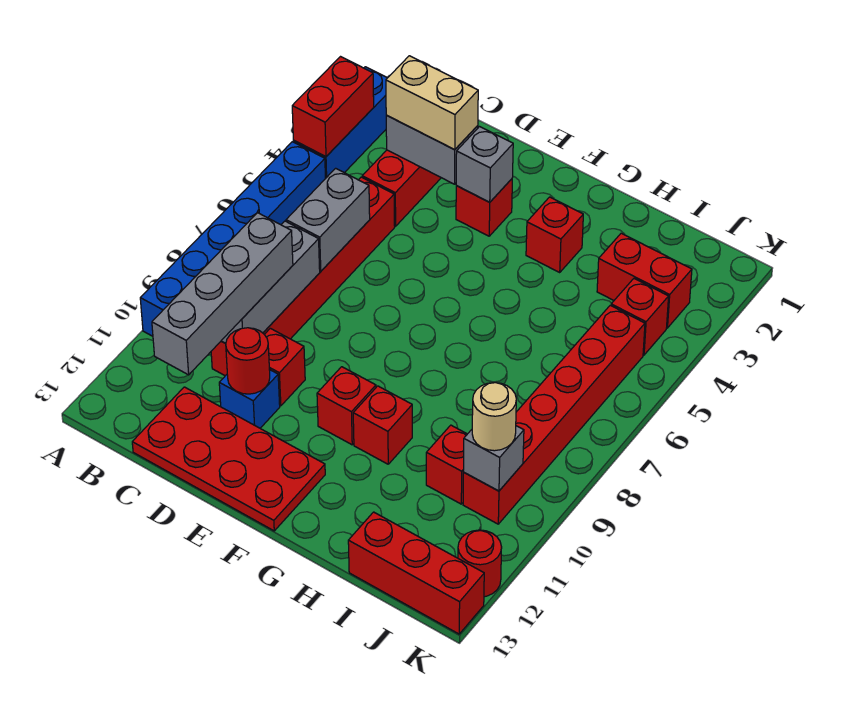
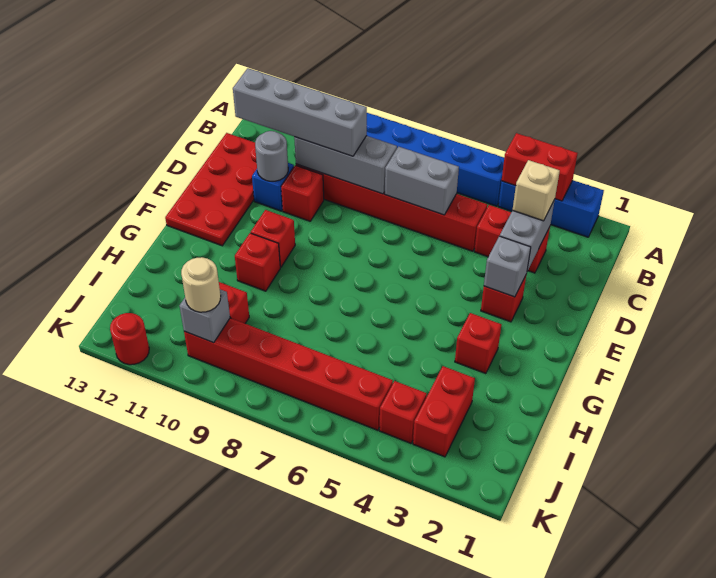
tan brick C3:D3 level 3 -> tan brick C3 level 3
red round brick D11 level 2 -> grey round brick D11 level 2
red brick I13:K13 level 1 -> none

